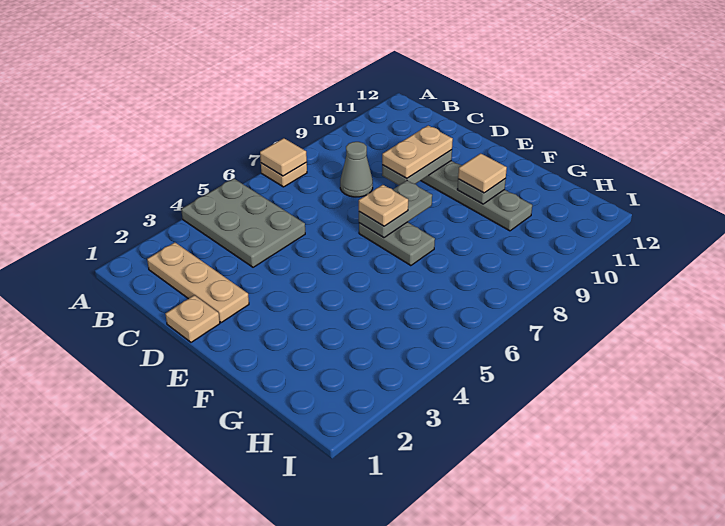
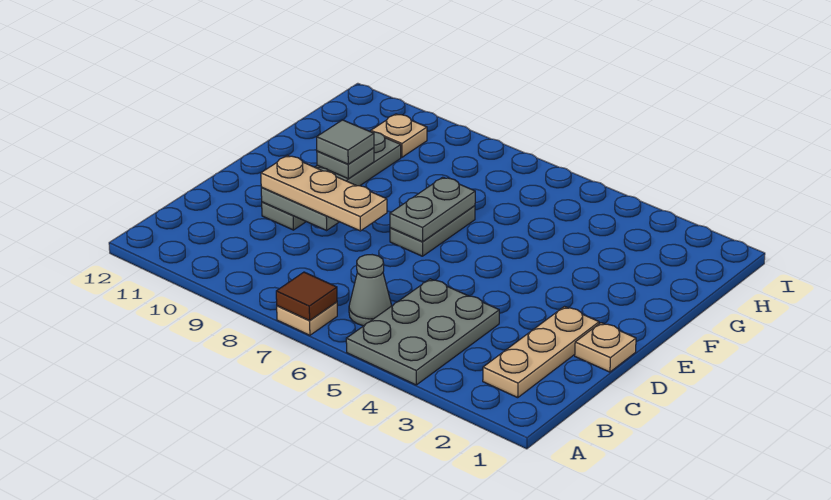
tan tile A7 level 2 -> brown tile A7 level 2
grey cone C8 level 1 -> grey cone B6 level 1
tan plate D9:D10 level 3 -> tan plate D8:D10 level 3
grey plate E7:E8 level 2 -> grey plate E7:F7 level 2
tan plate E7 level 3 -> tan plate H10 level 1
tan tile F10 level 3 -> grey tile F10 level 3

